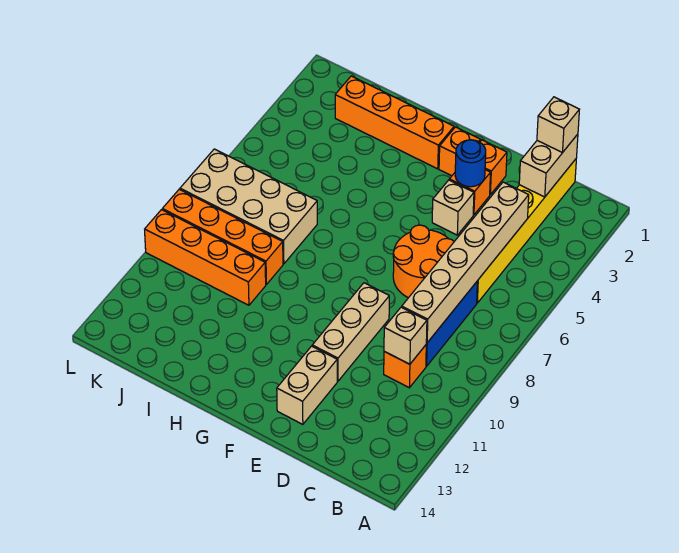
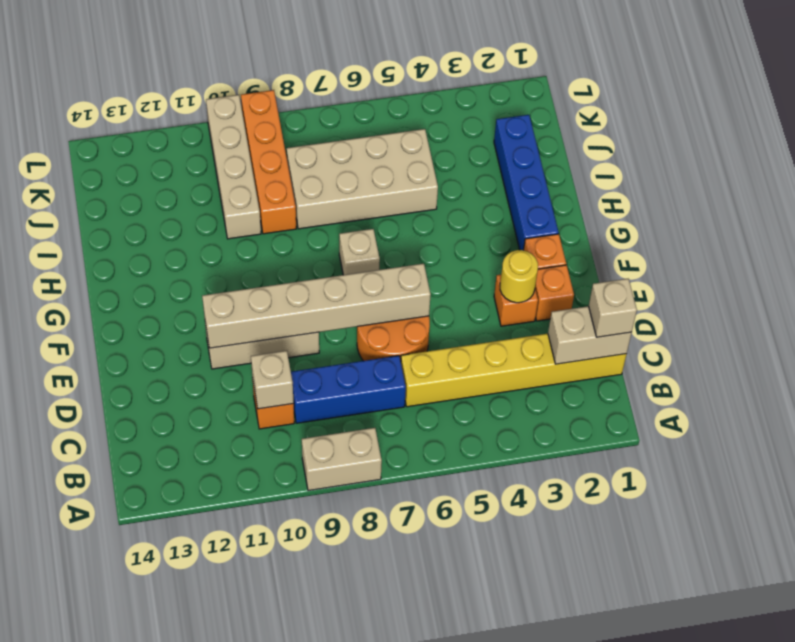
tan brick C4:C9 level 2 -> tan brick E6:E11 level 2
blue round brick E3 level 2 -> yellow round brick E3 level 2
tan brick E4 level 1 -> tan brick G7 level 1
tan brick E12:E13 level 1 -> tan brick A8:A9 level 1
orange brick G2:J2 level 1 -> blue brick G2:J2 level 1
tan brick I7:L8 level 1 -> tan brick I5:J8 level 1
orange brick I10:L10 level 1 -> tan brick I10:L10 level 1

